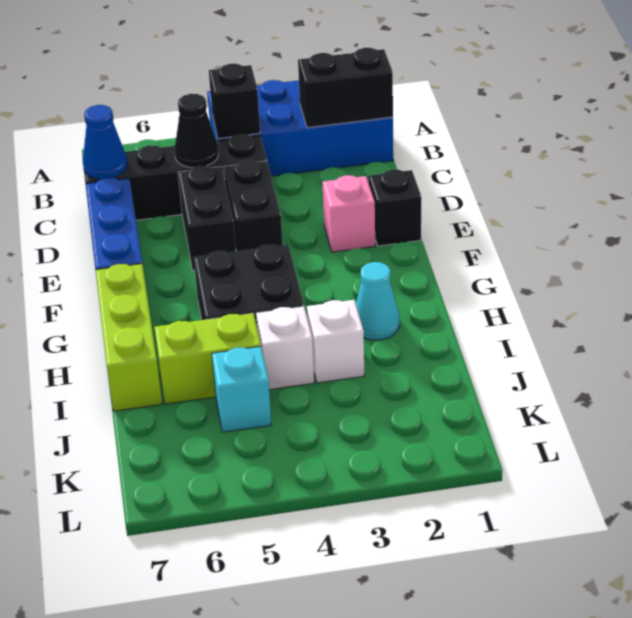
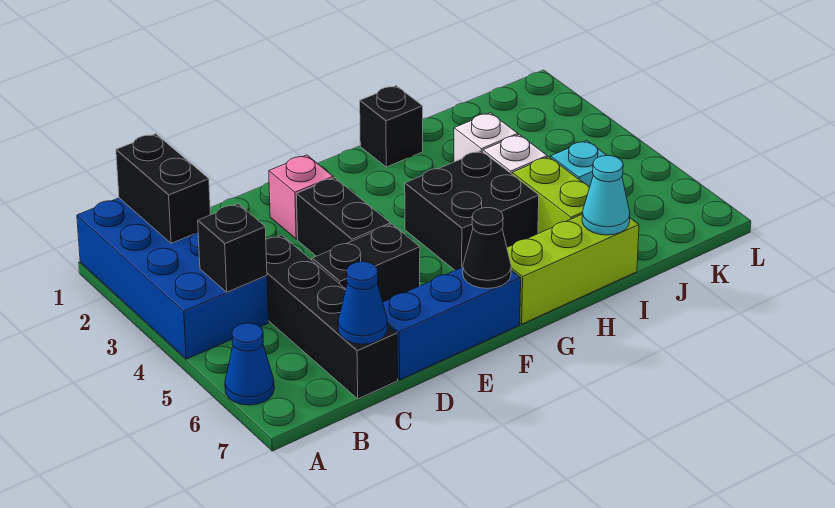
none -> blue cone A6 level 1
black cone C5 level 2 -> black cone F7 level 2
black brick D4:E4 level 1 -> black brick E3:E4 level 1
black brick E1 level 1 -> black brick H1 level 1
cyan cone H2 level 1 -> cyan cone I7 level 2

